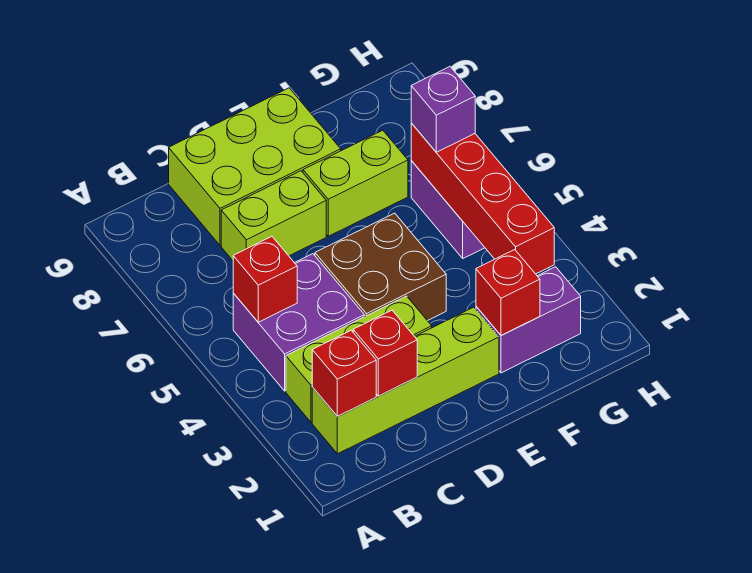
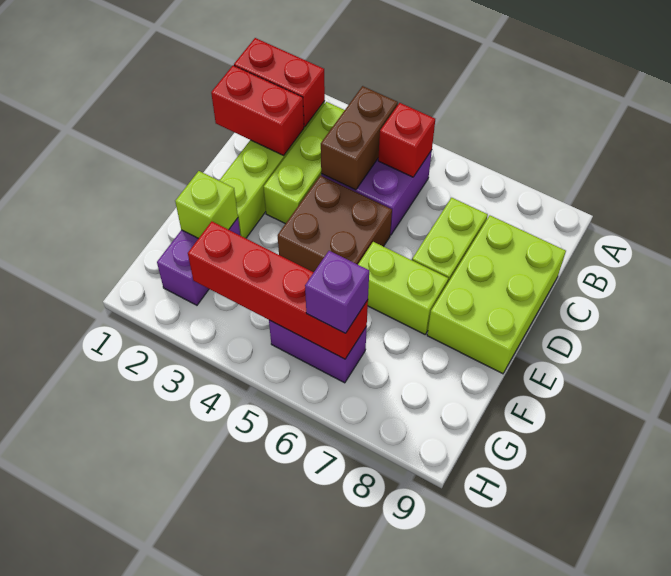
red brick B2 level 2 -> red brick B1:B2 level 2
none -> brown brick B4:C4 level 2
red brick C2 level 2 -> red brick C1:C2 level 2
lime brick E7:F7 level 1 -> lime brick E6:E7 level 1
red brick F2 level 2 -> lime brick F2 level 2

